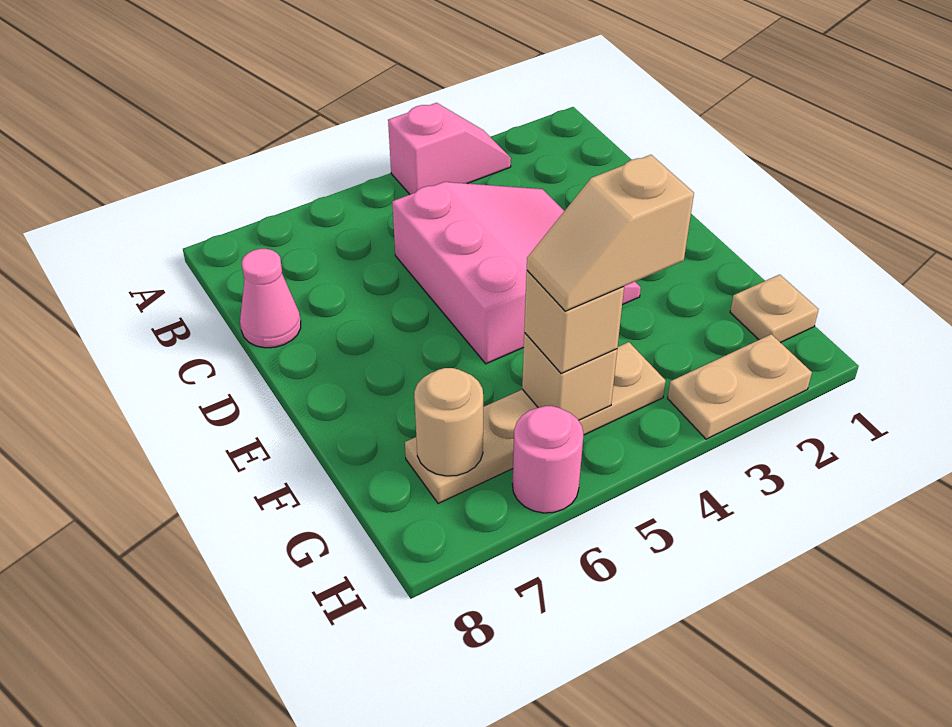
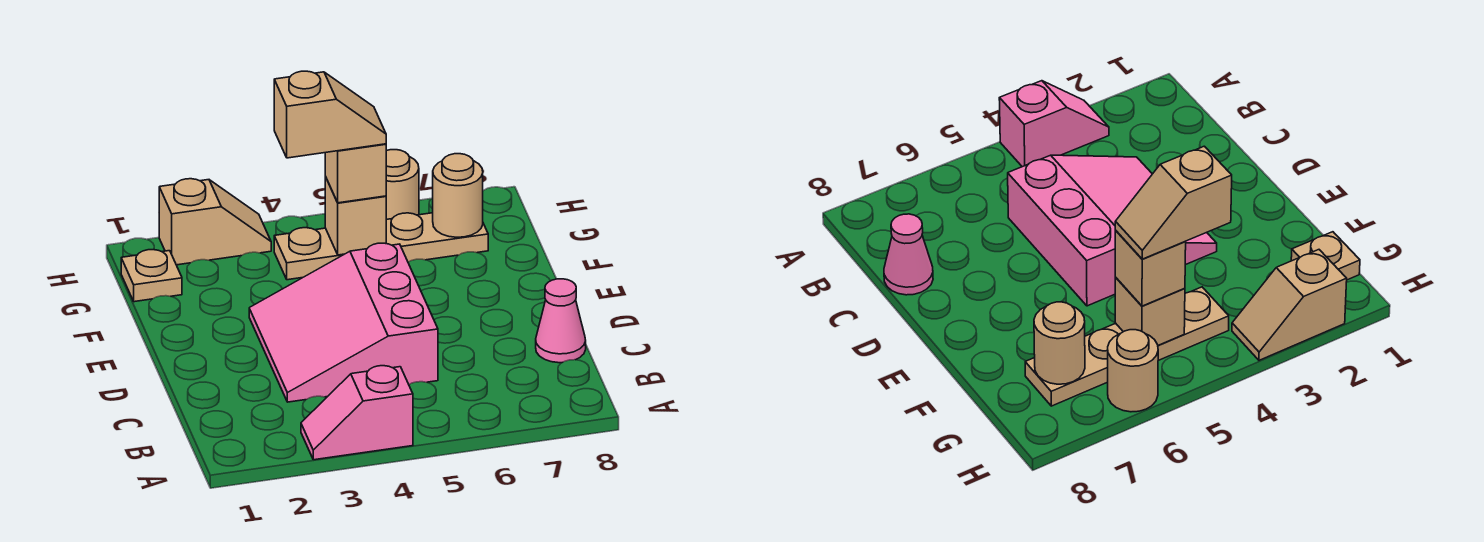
tan plate H2:H3 level 1 -> tan slope H2:H3 level 1 top 2
pink round brick H6 level 1 -> tan round brick H6 level 1

